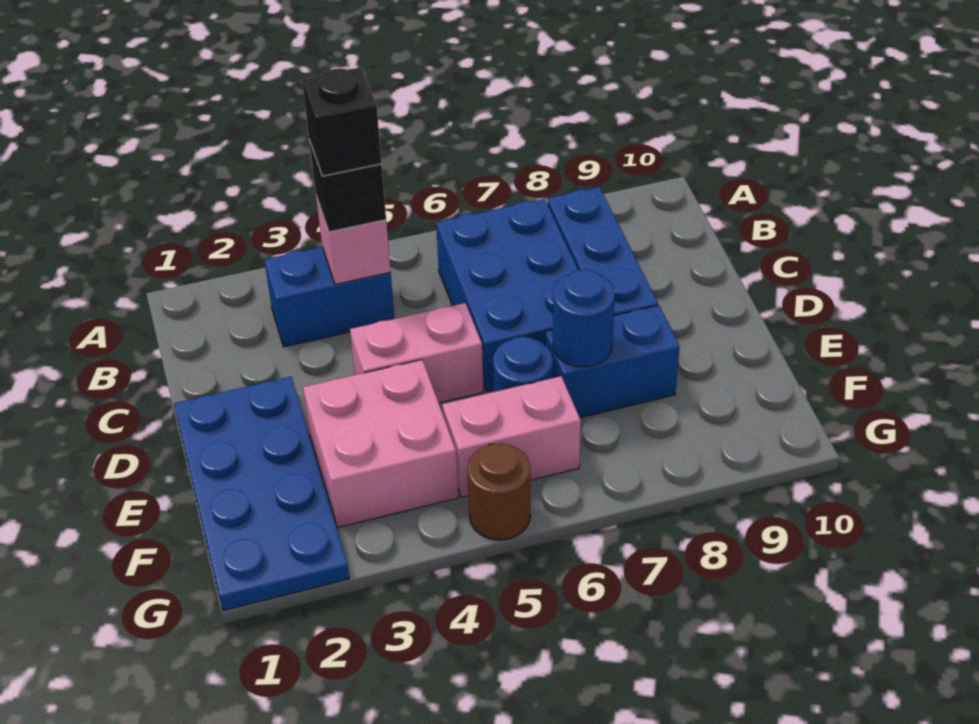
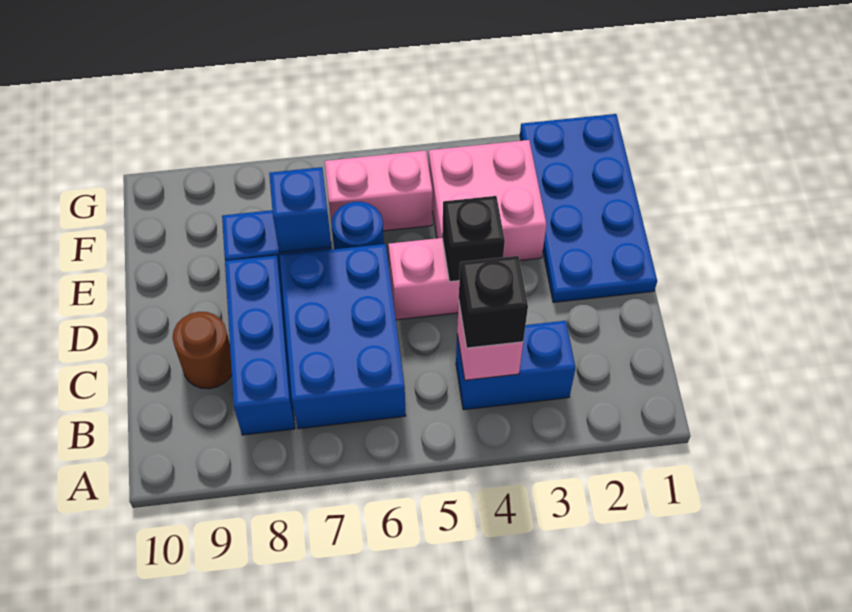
black brick B4 level 4 -> black brick D4 level 2
blue round brick E7 level 2 -> blue brick E7 level 2
brown round brick G5 level 1 -> brown round brick C9 level 1

